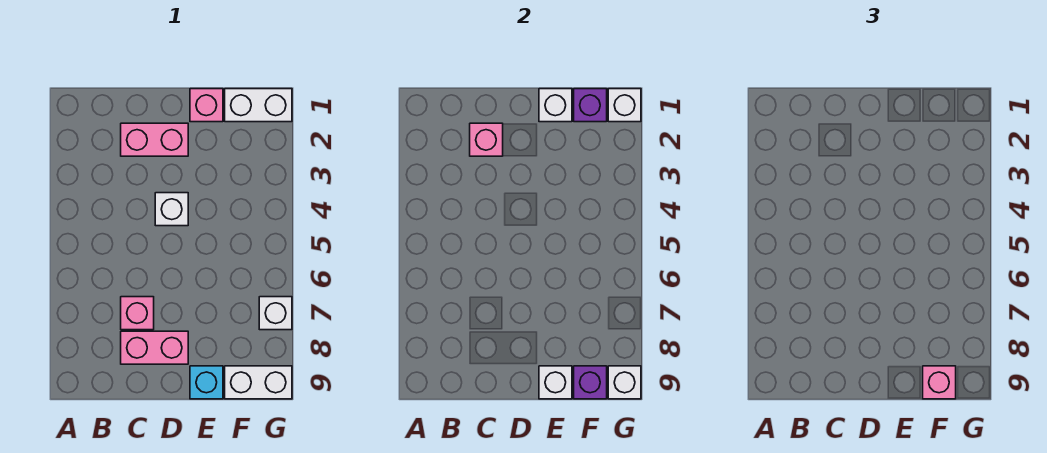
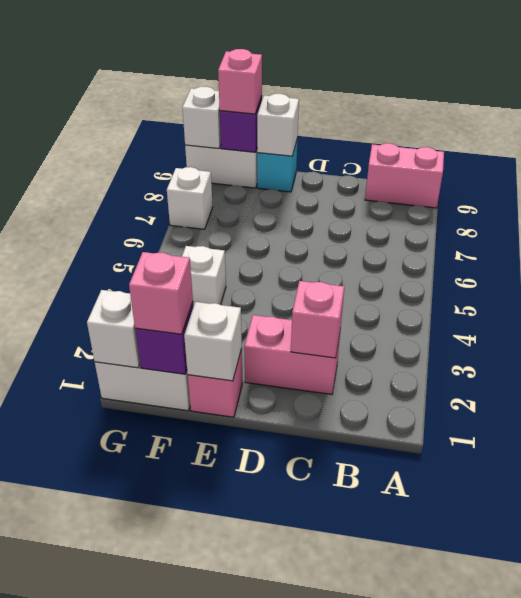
pink brick C7 level 1 -> pink brick F1 level 3
pink brick C8:D8 level 1 -> pink brick A9:B9 level 1
white brick D4 level 1 -> white brick F4 level 1

